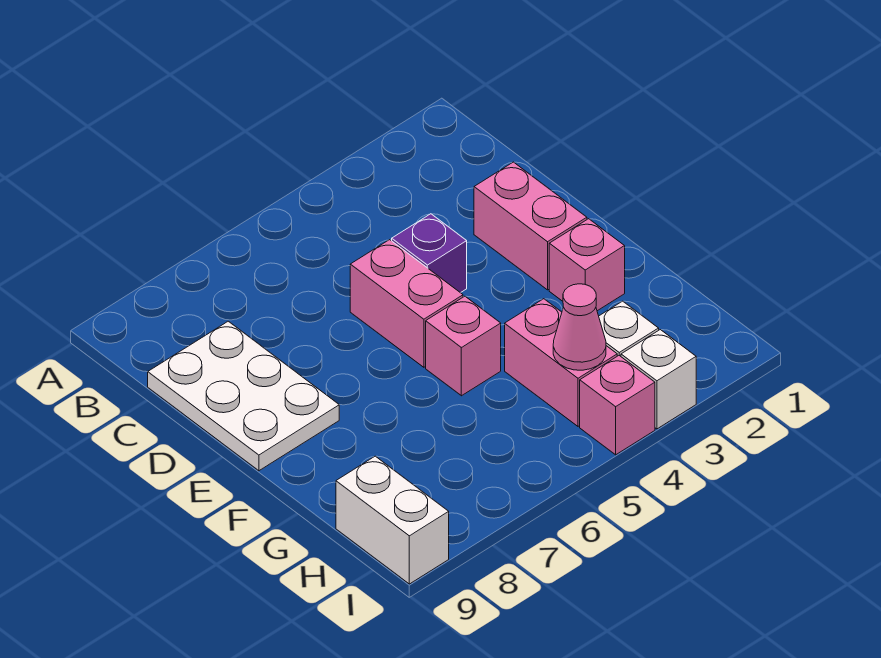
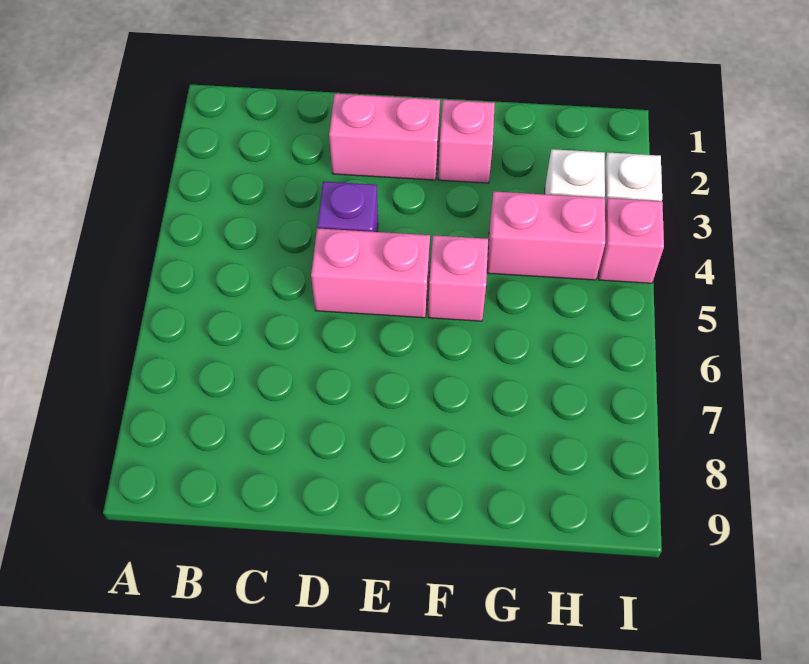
white plate C8:E9 level 1 -> none
pink cone H4 level 2 -> none
white brick H9:I9 level 1 -> none

